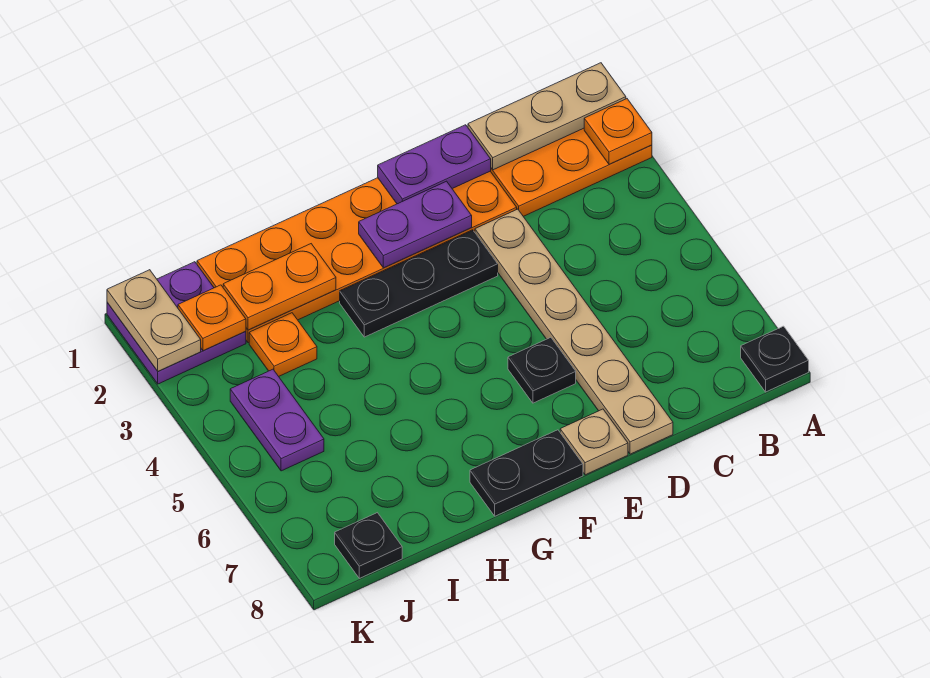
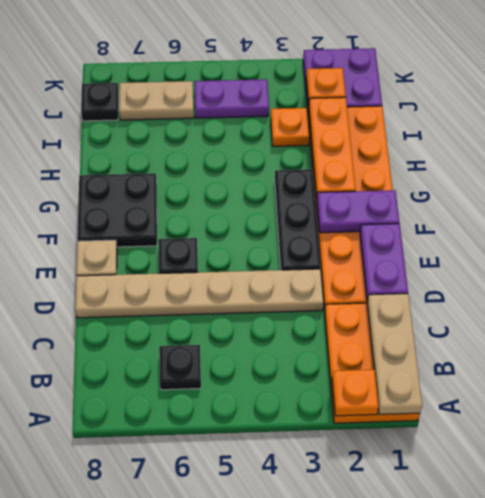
black plate A8 level 1 -> black plate B6 level 1
purple plate E2:F2 level 2 -> purple plate F1:F2 level 2
black plate F8:G8 level 1 -> black plate F7:G8 level 1
orange plate H2:I2 level 2 -> orange plate G2:I2 level 2
tan plate K1:K2 level 2 -> tan plate J6:J7 level 1

